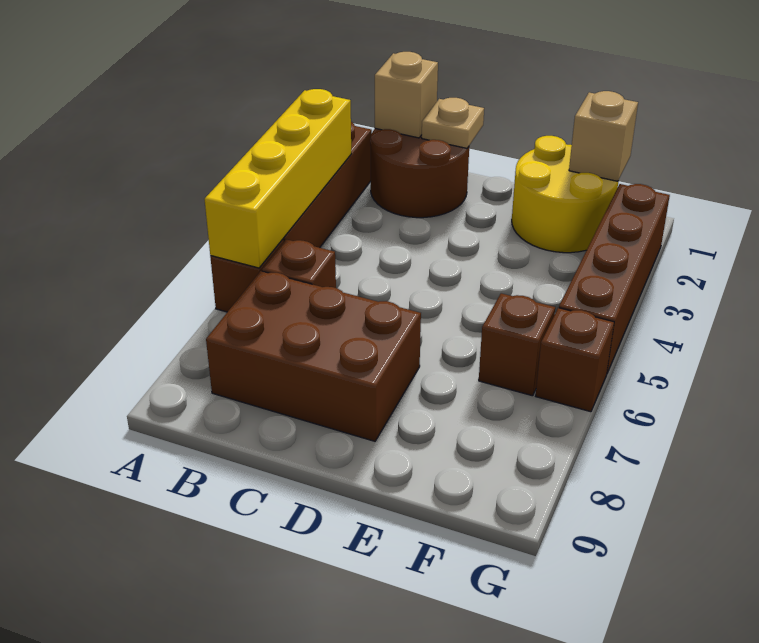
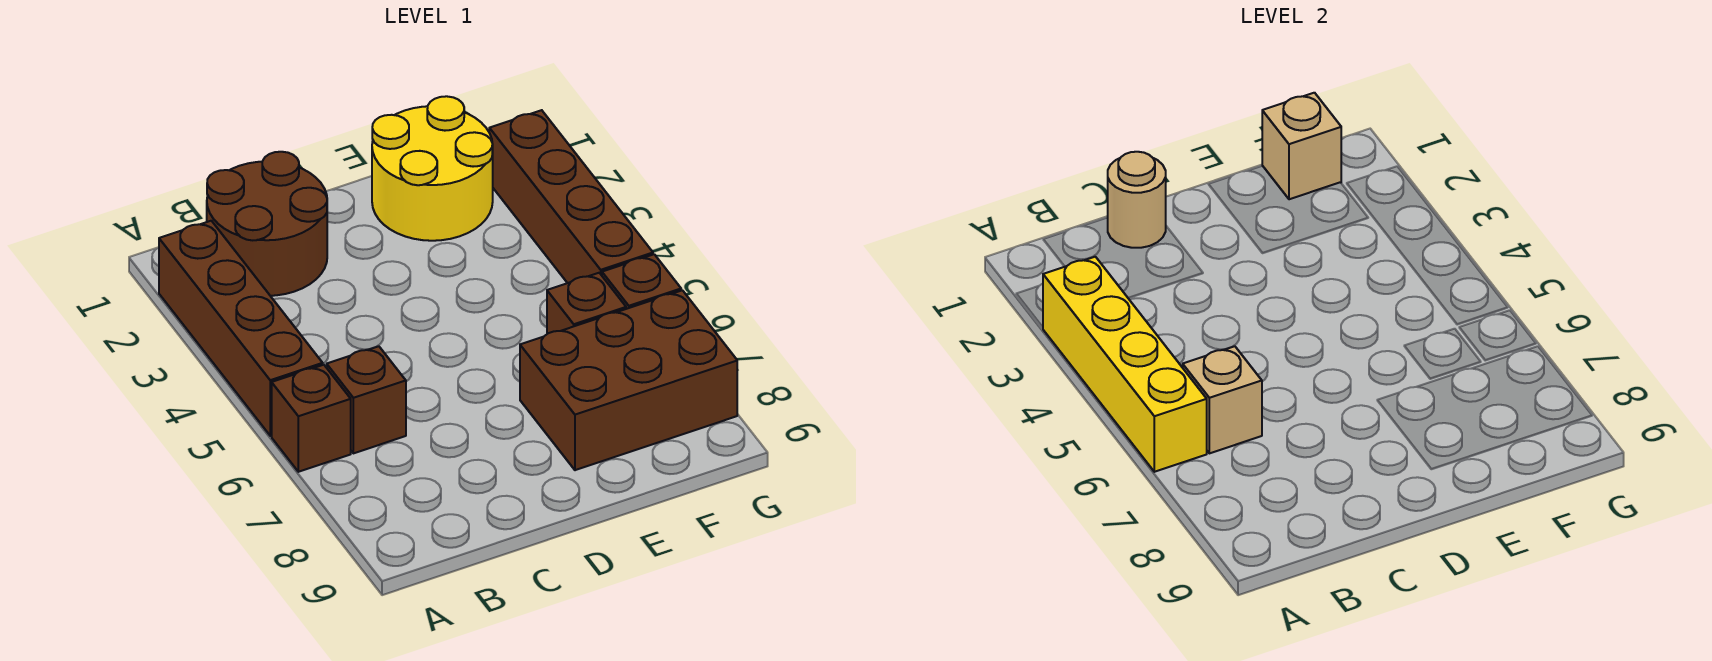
tan brick B1 level 2 -> tan brick B6 level 2
brown brick B7:D8 level 1 -> brown brick E7:G8 level 1
tan plate C1 level 2 -> tan round brick C1 level 2

